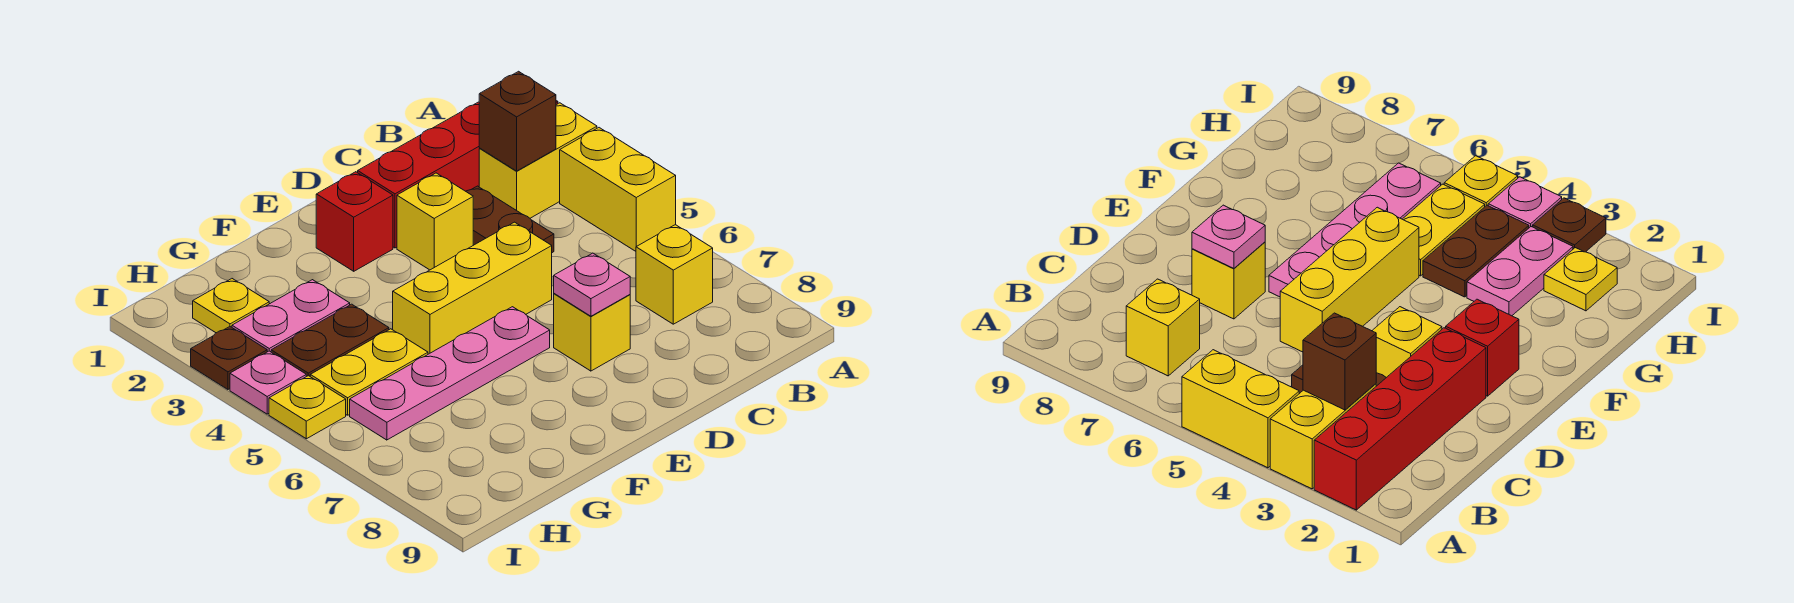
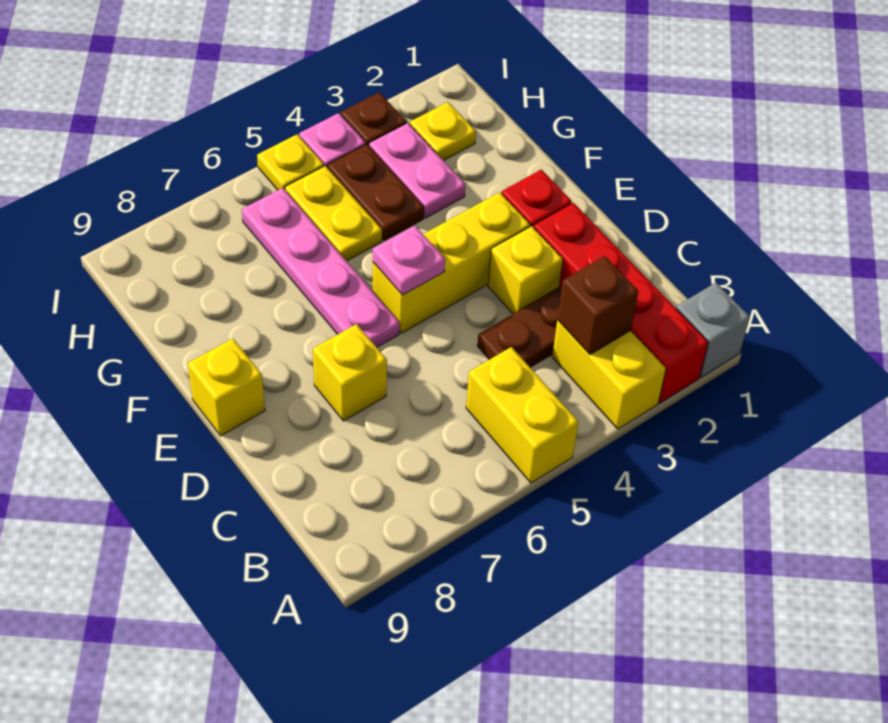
none -> grey brick A1 level 1
yellow brick A4:A5 level 1 -> yellow brick A5:B5 level 1
yellow brick B7 level 1 -> yellow brick E9 level 1
yellow brick D5:F5 level 1 -> yellow brick E3:E5 level 1
pink plate D7 level 2 -> pink plate E5 level 2

